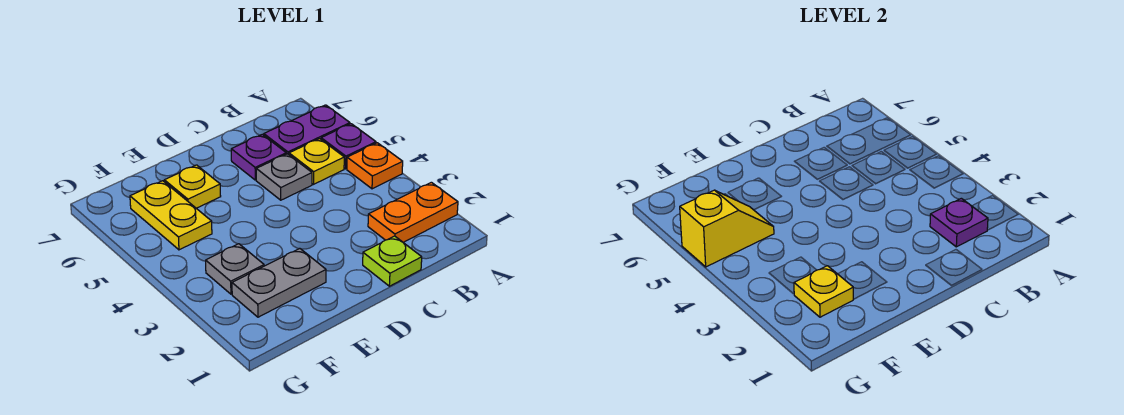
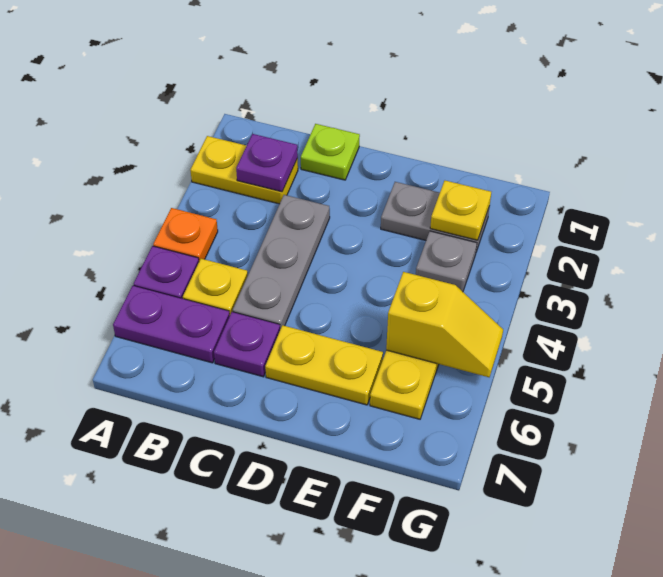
orange plate A2:B2 level 1 -> yellow plate A2:B2 level 1
grey plate C5 level 1 -> grey plate C3:C5 level 1
yellow plate E6 level 1 -> yellow plate D6:E6 level 1
yellow slope F5:G5 level 2 top G -> yellow slope F5:G5 level 2 top F

